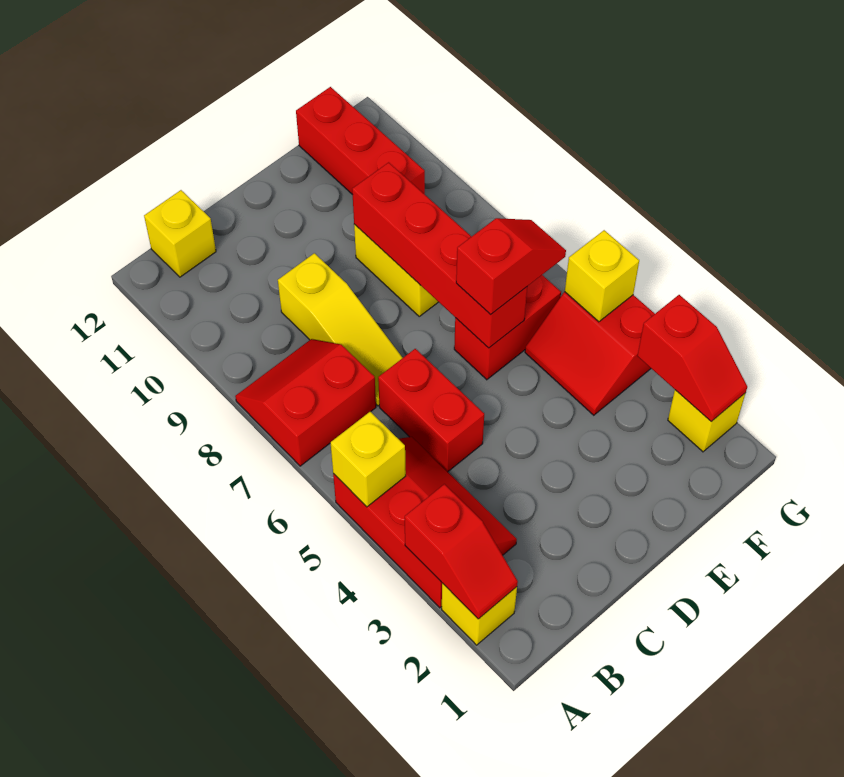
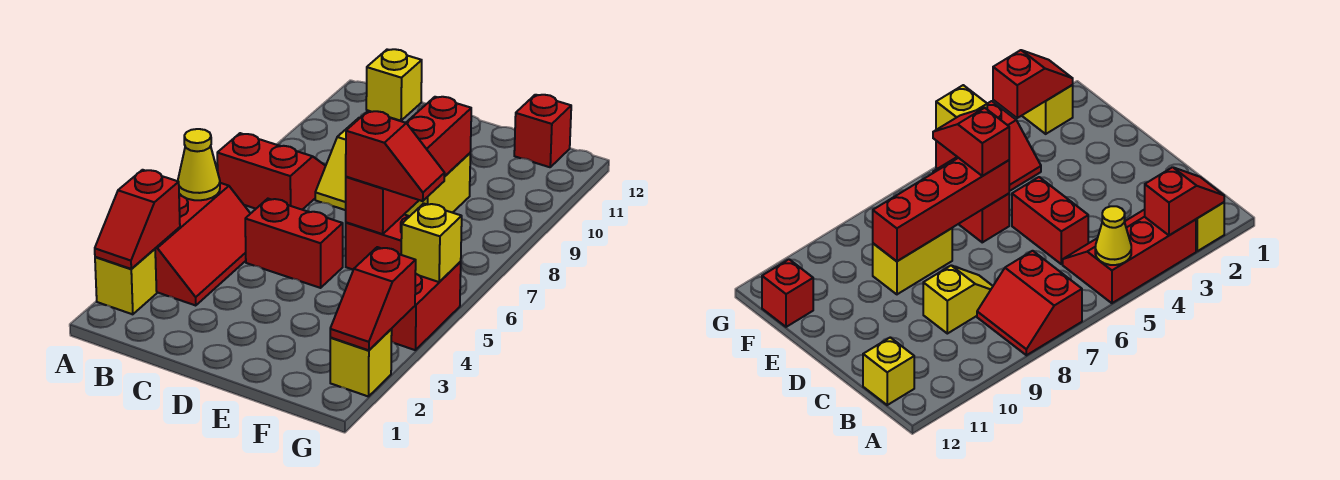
yellow brick A5 level 2 -> yellow cone A5 level 2
red brick C5:C6 level 1 -> red brick C5:D5 level 1
yellow slope C7:C9 level 1 top 9 -> yellow slope C8:C9 level 1 top 9
red brick F10:F12 level 1 -> red brick F12 level 1

